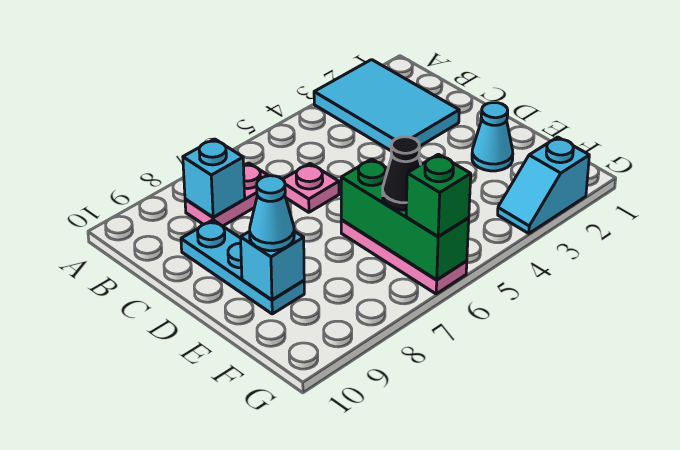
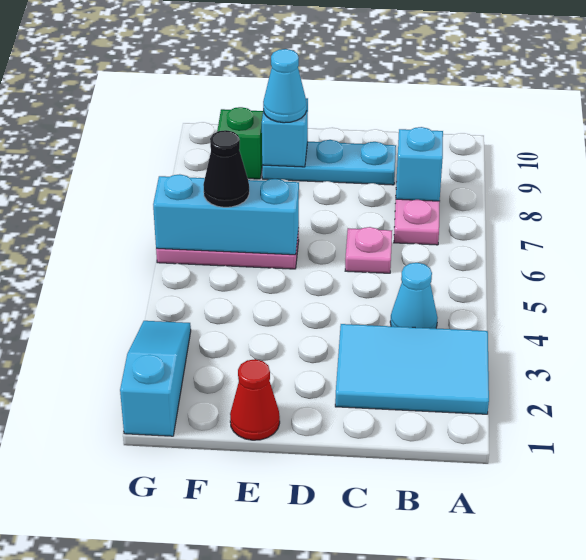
none -> red cone E1 level 1
cyan cone E2 level 1 -> cyan cone B4 level 1
green brick E6:G6 level 2 -> cyan brick E6:G6 level 2
cyan slope G2:G3 level 1 top 2 -> cyan slope G1:G3 level 1 top 1
green brick G6 level 3 -> green brick F9 level 1

